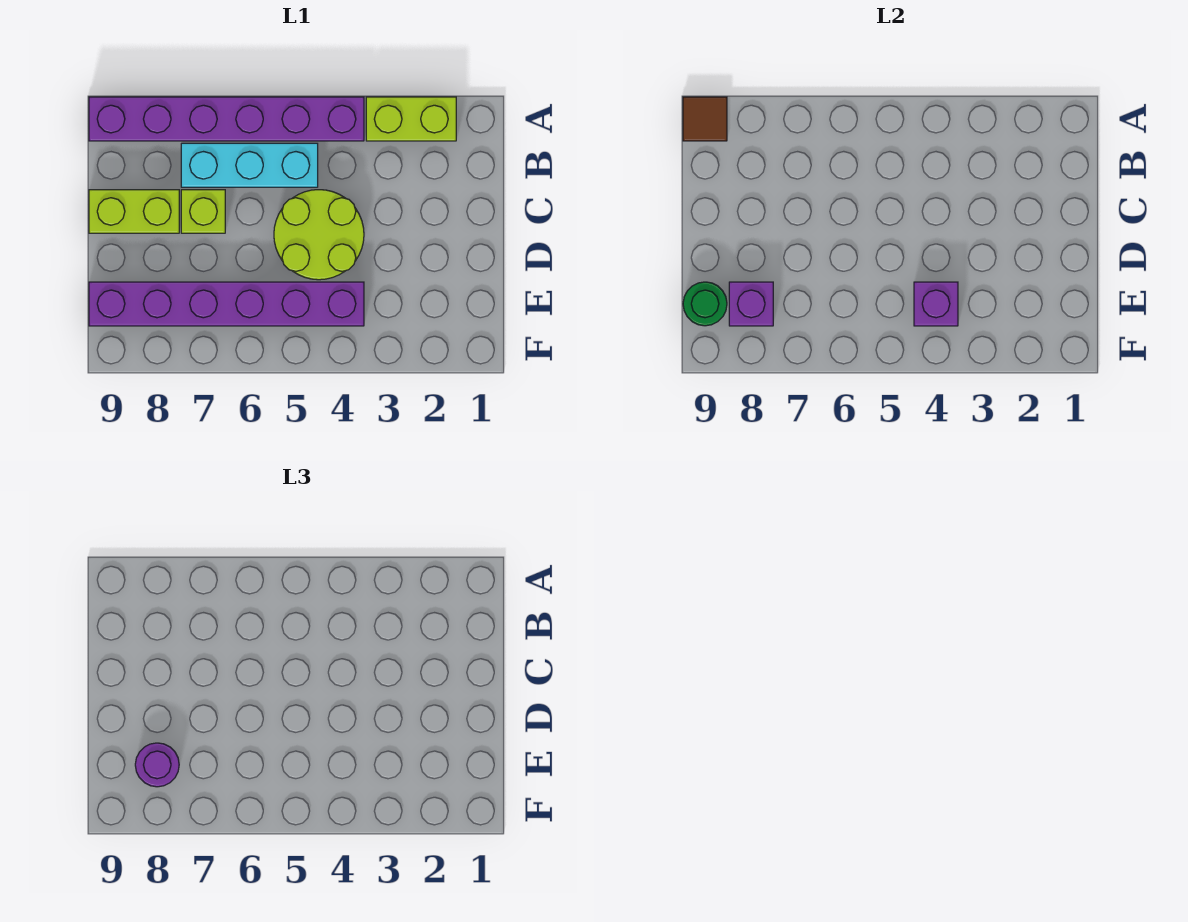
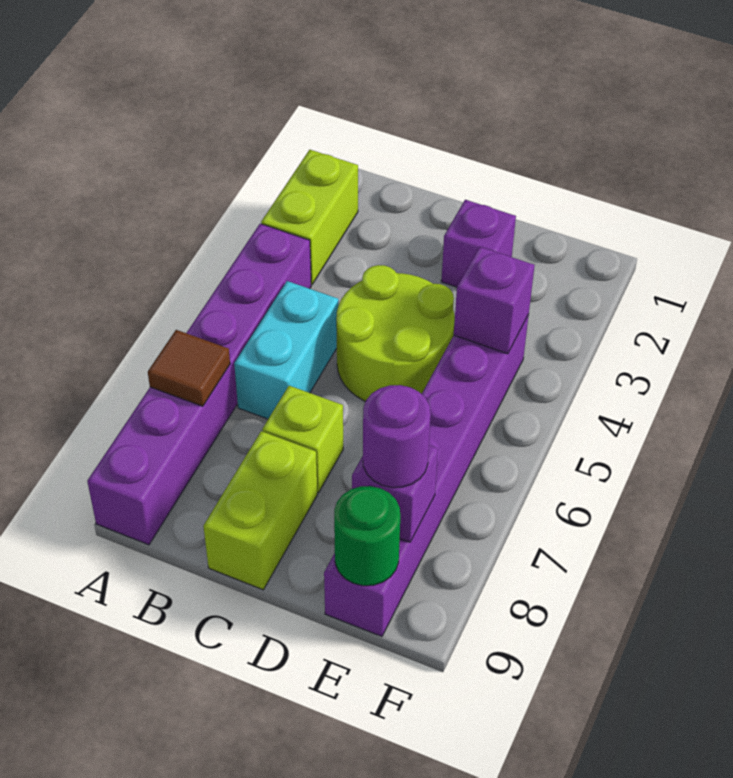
brown tile A9 level 2 -> brown tile A7 level 2
cyan brick B5:B7 level 1 -> cyan brick B5:B6 level 1
none -> purple brick D2 level 1

